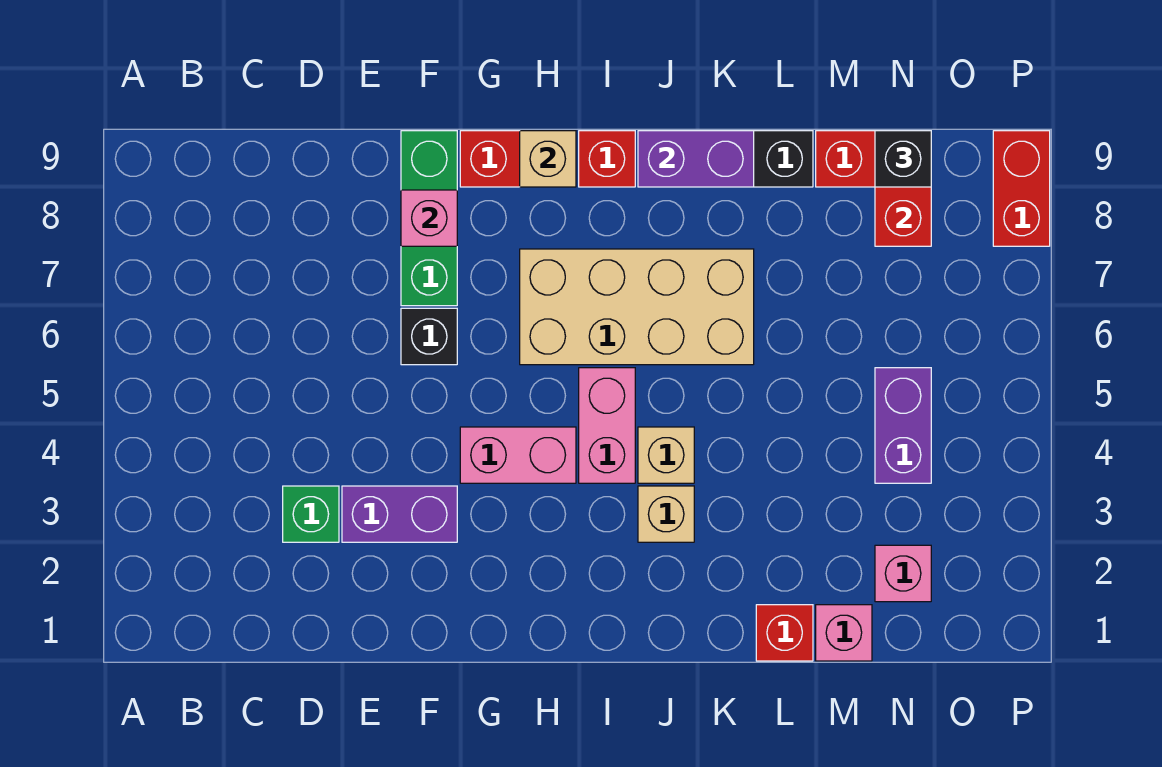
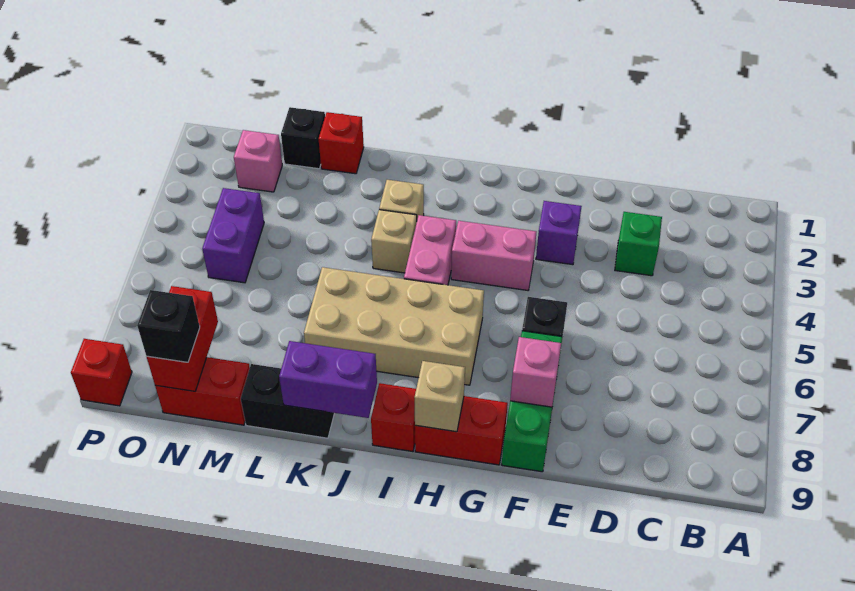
purple brick E3:F3 level 1 -> purple brick F3 level 1
pink brick M1 level 1 -> black brick M1 level 1
red brick P8:P9 level 1 -> red brick P9 level 1

